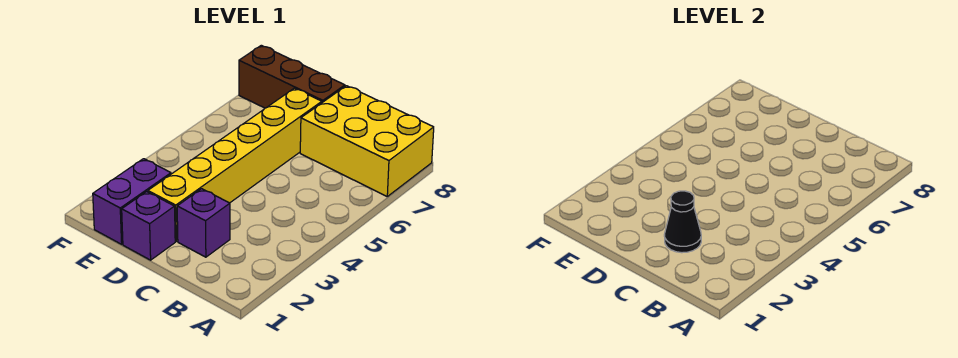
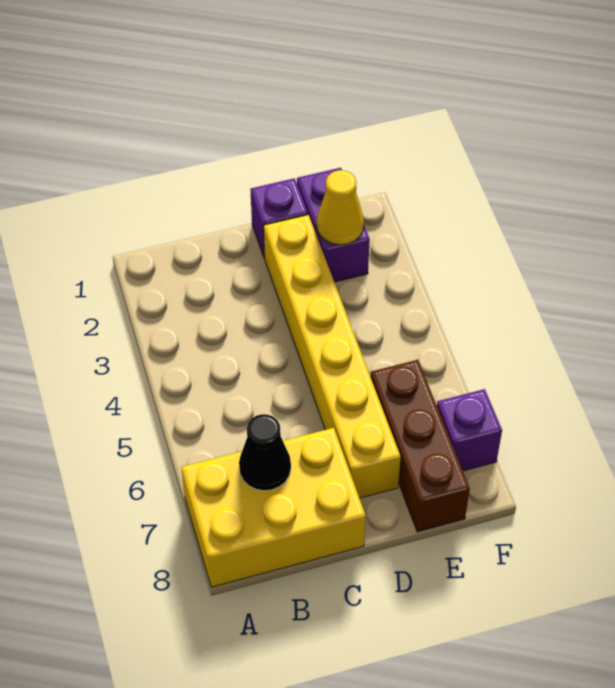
purple brick C2 level 1 -> purple brick F7 level 1
black cone C2 level 2 -> black cone B7 level 2
brown brick D8:F8 level 1 -> brown brick E6:E8 level 1
none -> yellow cone E2 level 2

